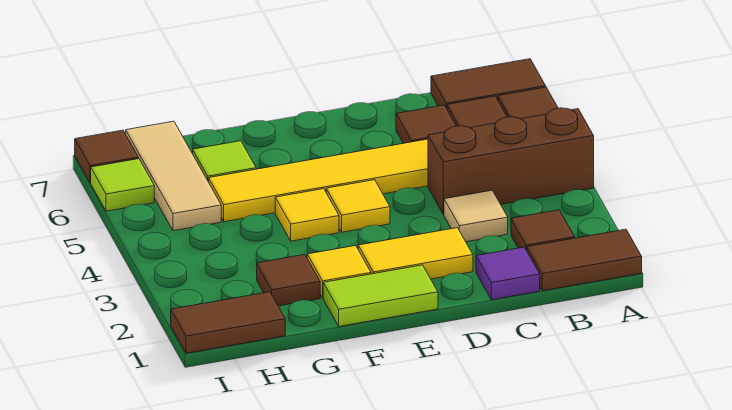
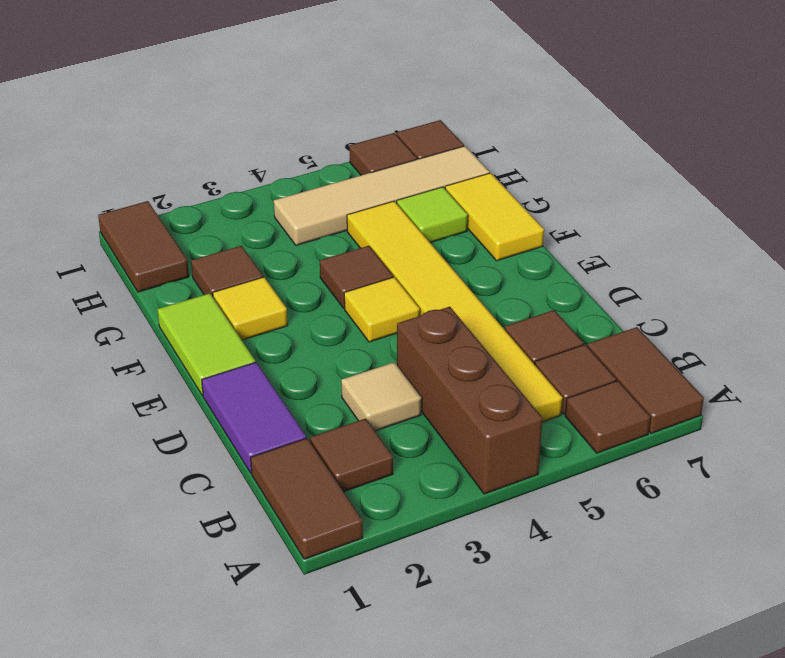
purple tile C1 level 1 -> purple tile C1:D1 level 1
yellow tile D2:E2 level 1 -> yellow tile F7:G7 level 1
yellow tile F4 level 1 -> brown tile F4 level 1
tan tile H5:H7 level 1 -> tan tile H4:H7 level 1
lime tile I6 level 1 -> brown tile I6 level 1

